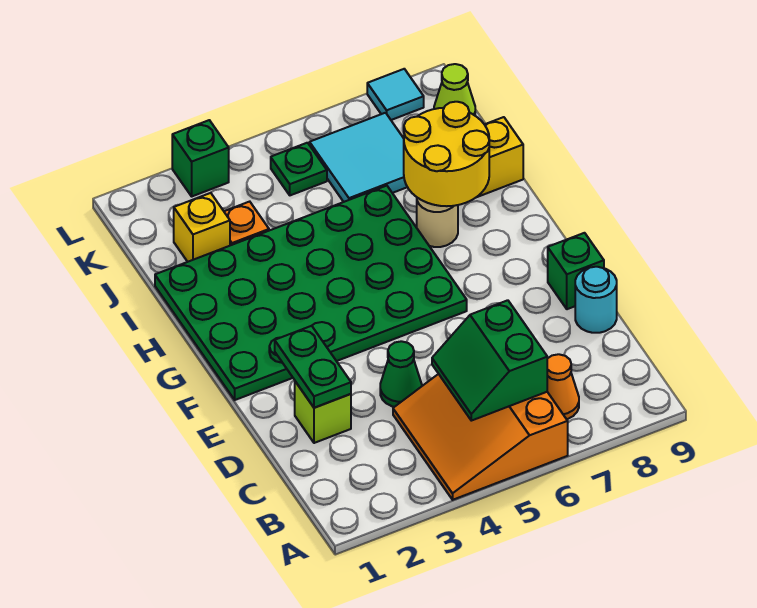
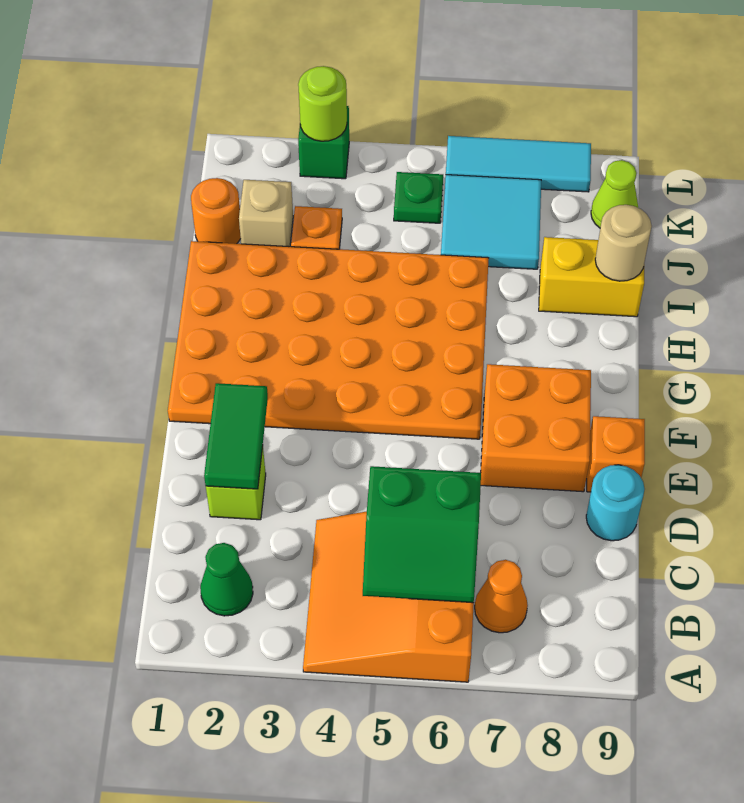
green slope B5:C6 level 2 top 6 -> green slope B5:C6 level 2 top C
green plate D2:E2 level 2 -> green tile D2:E2 level 2
green cone D4 level 1 -> green cone B2 level 1
none -> orange brick E7:F8 level 1
green brick E9 level 1 -> orange brick E9 level 1
green plate F1:I6 level 1 -> orange plate F1:I6 level 1
tan round brick H7 level 1 -> tan round brick I9 level 2
yellow round brick H7:I8 level 2 -> none
none -> orange round brick J1 level 1
yellow brick J2 level 1 -> tan brick J2 level 1
none -> lime round brick L3 level 2
cyan tile L8 level 1 -> cyan tile L6:L8 level 1

